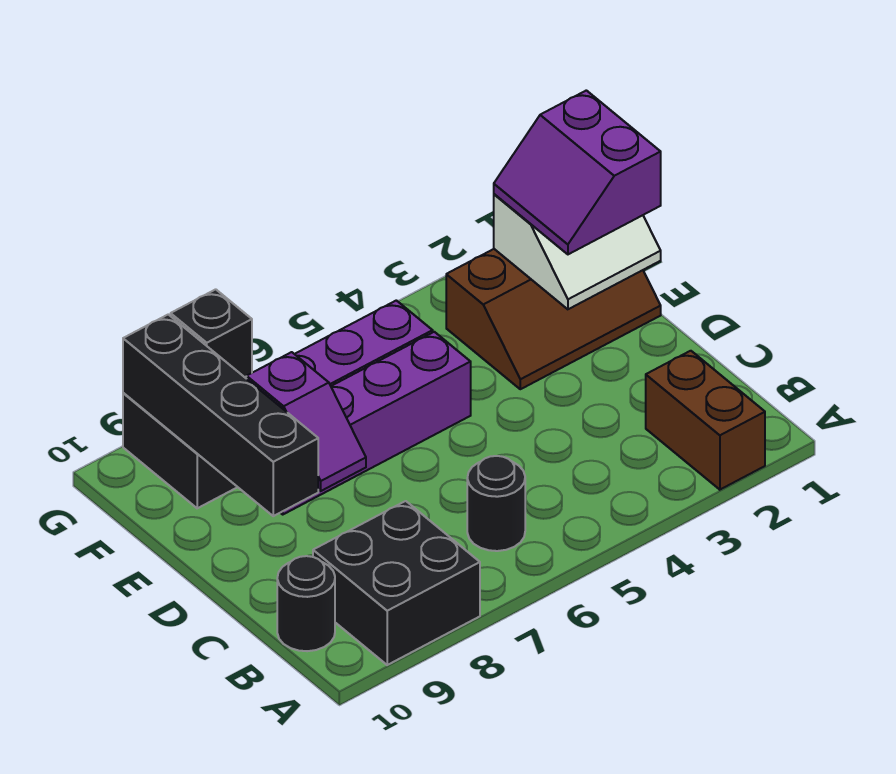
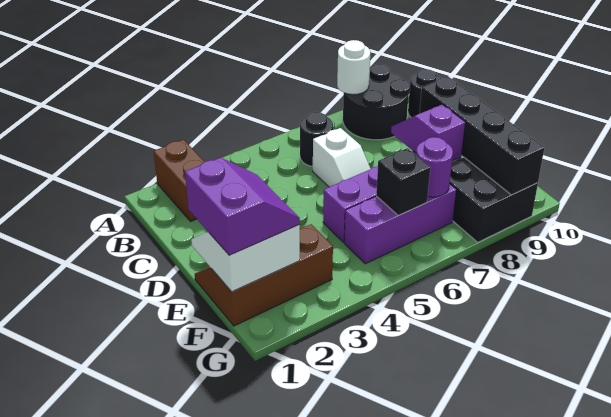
black brick A8:B9 level 1 -> black round brick A8:B9 level 1
none -> white round brick A8 level 2
none -> white slope C6:D6 level 1 top C
none -> purple round brick F7 level 2
black brick G8 level 2 -> black brick F6 level 2

